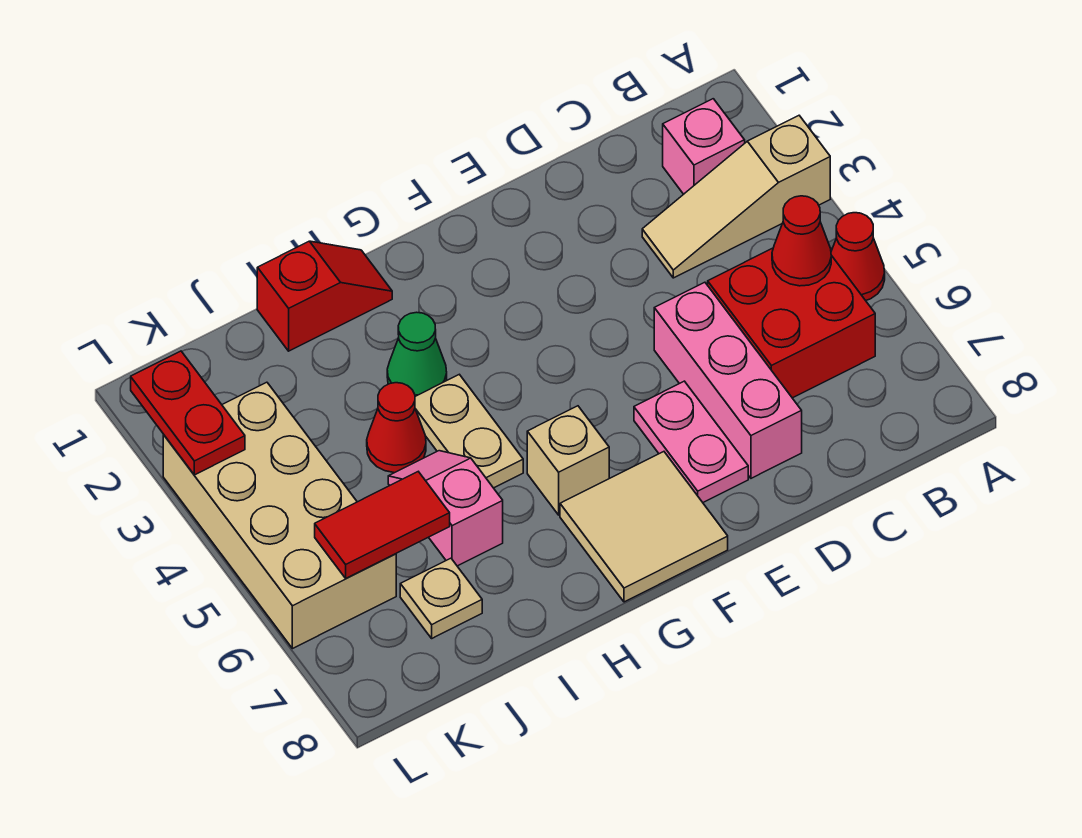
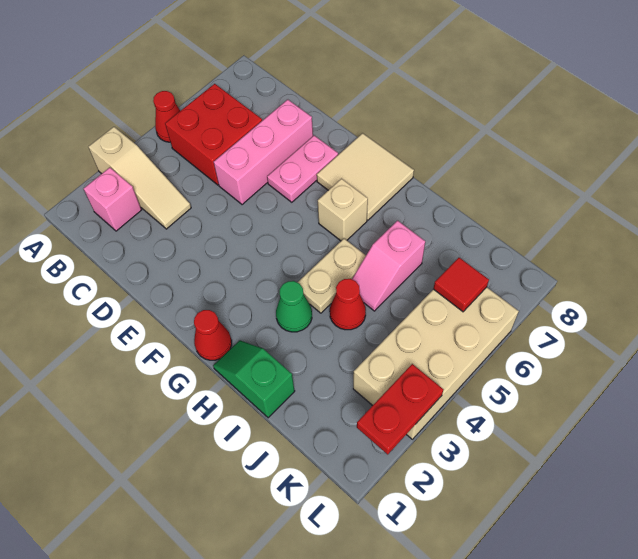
red cone B5 level 2 -> red cone G1 level 1
red slope H1:I1 level 1 top I -> green slope H1:I1 level 1 top I
red tile J6:K6 level 2 -> red tile K6 level 2
tan plate J7 level 1 -> none

